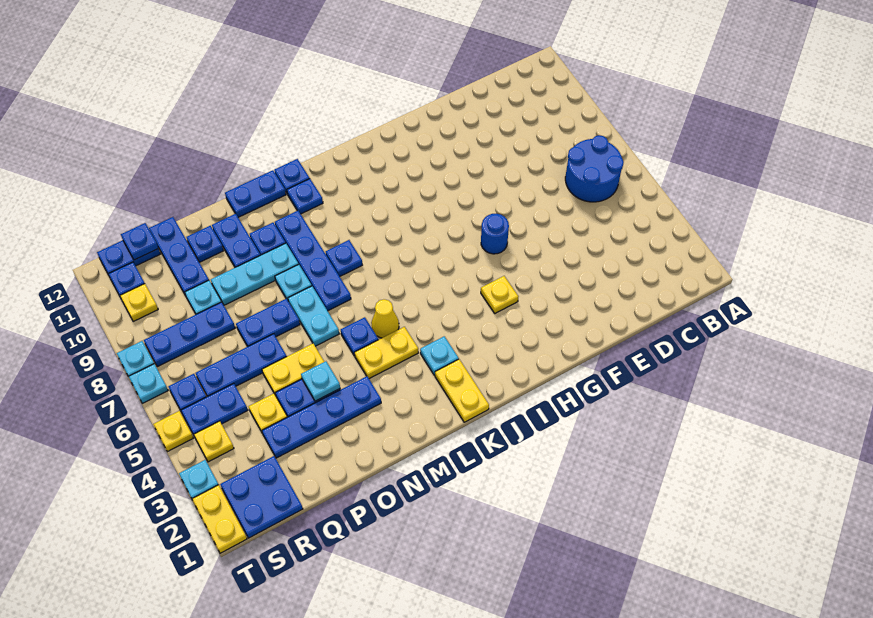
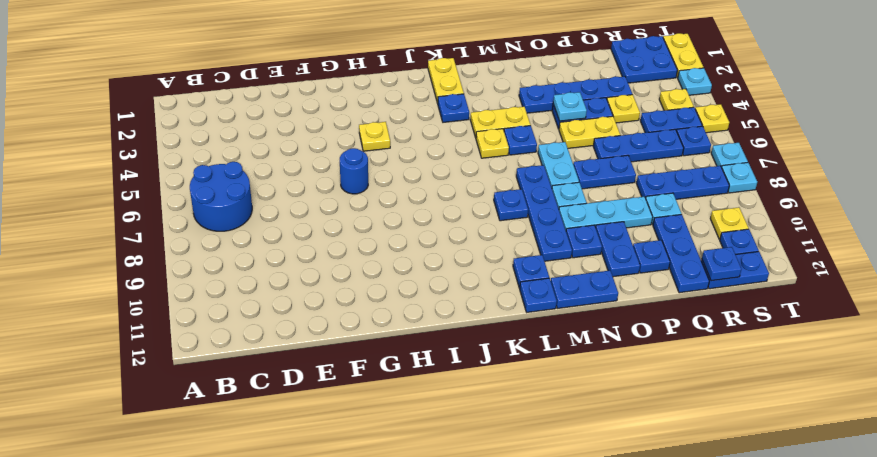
cyan plate K3 level 1 -> blue plate K3 level 1
yellow cone L5 level 1 -> yellow plate L5 level 1

